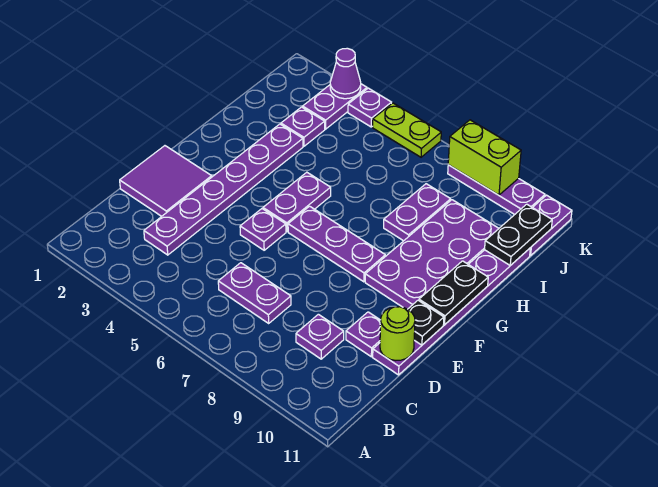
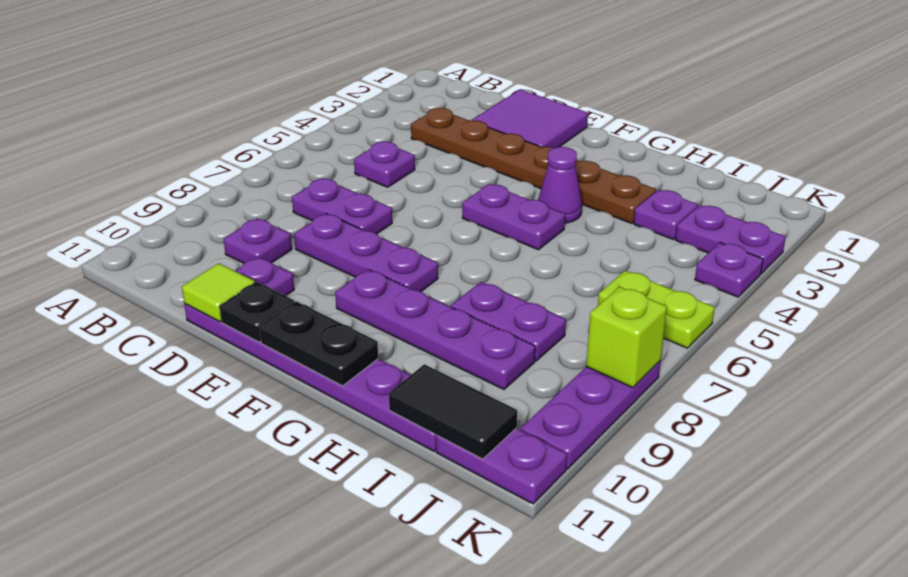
purple plate C3:H3 level 1 -> brown plate C3:H3 level 1
purple plate C6:C7 level 1 -> purple plate C7:D7 level 1
lime round brick D11 level 2 -> lime tile D11 level 2
purple plate E5 level 1 -> purple plate C5 level 1
purple plate F6:F8 level 1 -> purple plate D8:F8 level 1
purple plate F9:I10 level 1 -> purple plate F9:I9 level 1
black plate I11:J11 level 2 -> black tile I11:J11 level 2
purple cone K3 level 2 -> purple cone G4 level 1
lime plate K5:K6 level 1 -> lime plate J6:K6 level 1
lime brick K8:K9 level 2 -> lime brick K8 level 2

